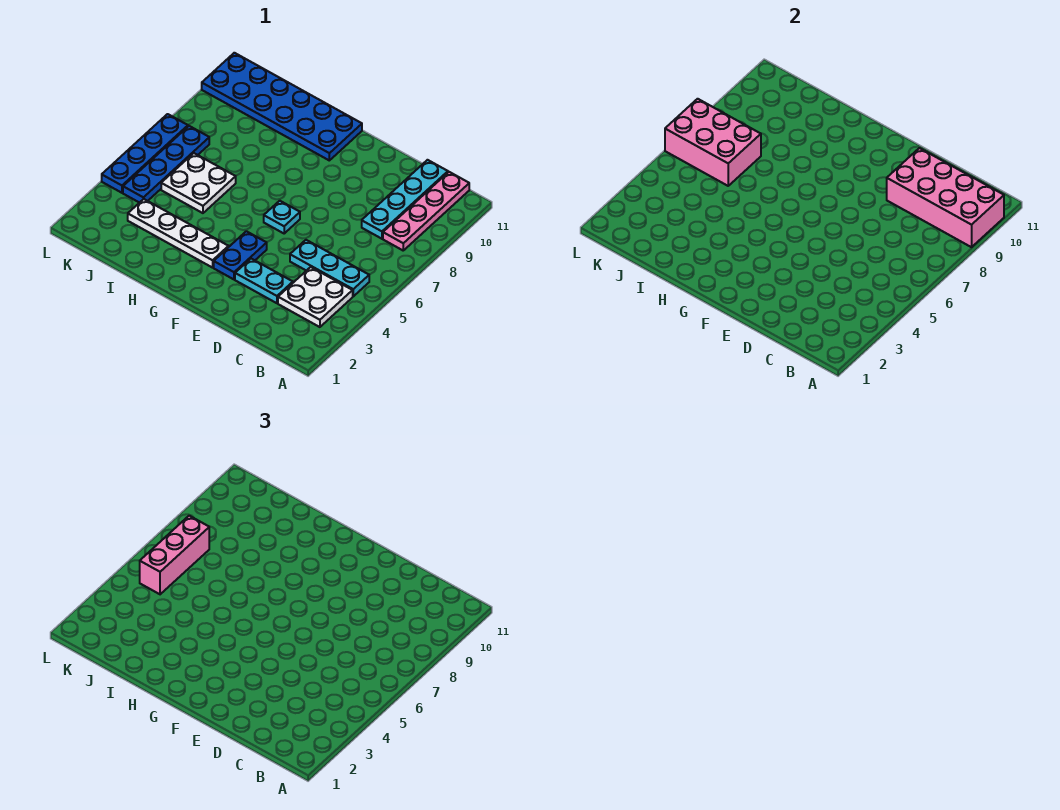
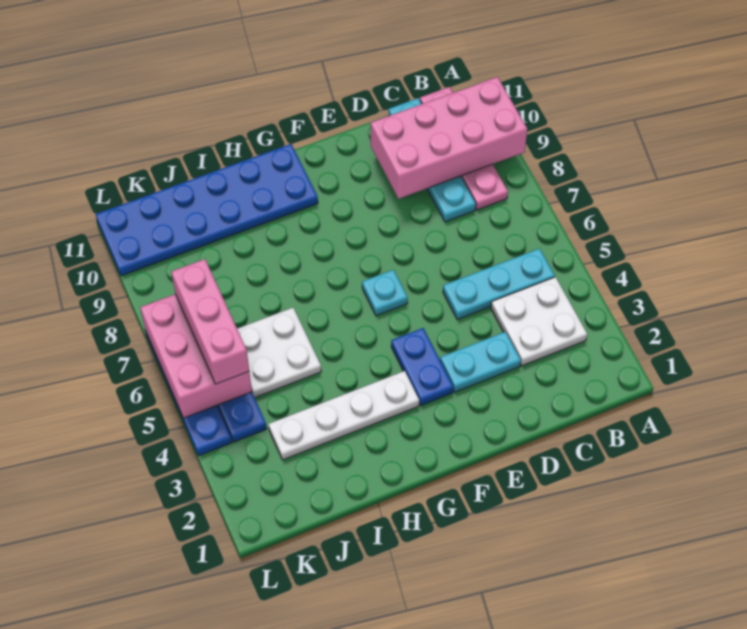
pink brick J6:L7 level 2 -> pink brick K5:L7 level 2

